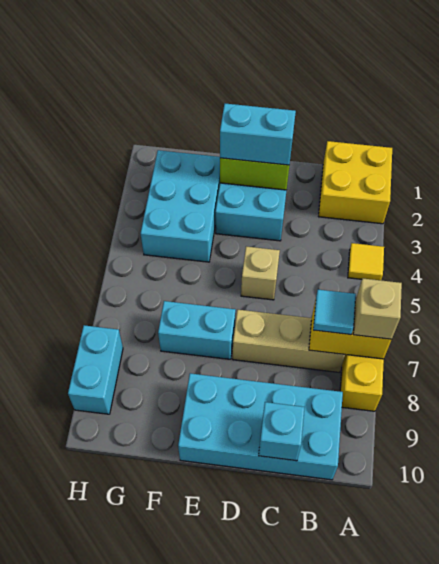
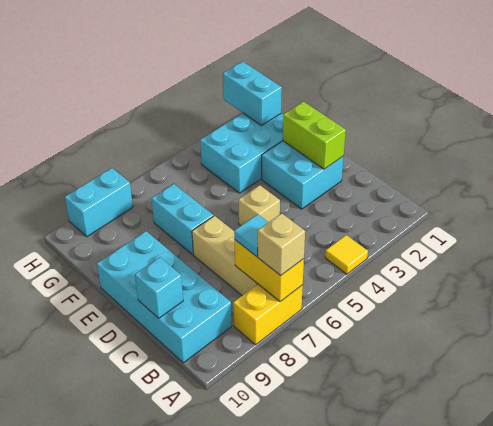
yellow brick A1:B2 level 1 -> none
cyan brick D2:E2 level 3 -> cyan brick G2:H2 level 2

